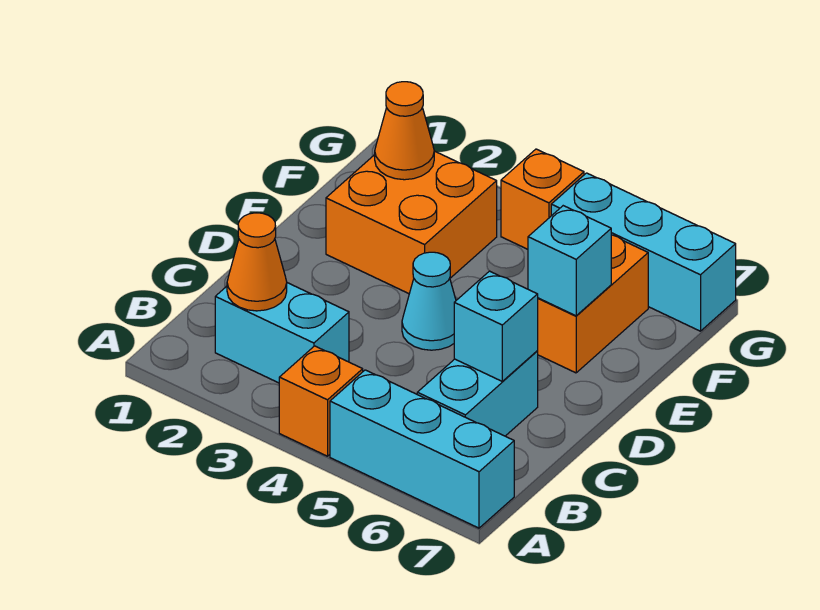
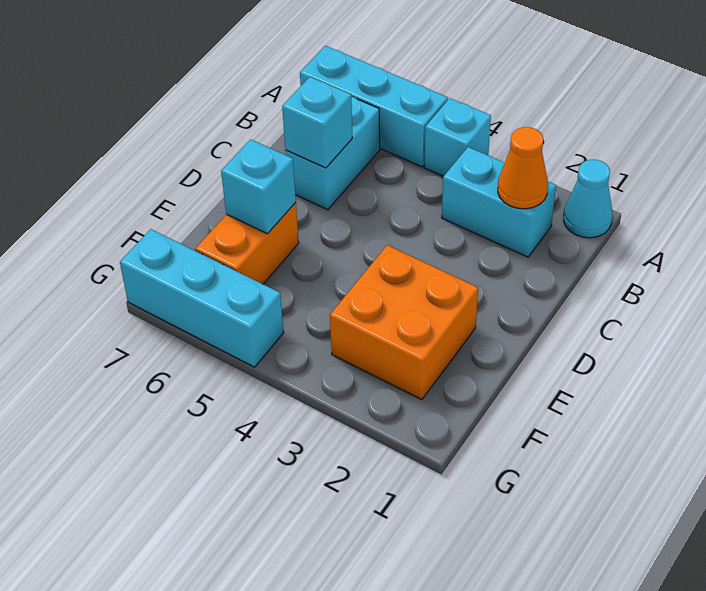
orange brick A4 level 1 -> cyan brick A4 level 1
cyan cone D4 level 1 -> cyan cone A1 level 1
orange cone F2 level 2 -> none
orange brick G4 level 1 -> none

